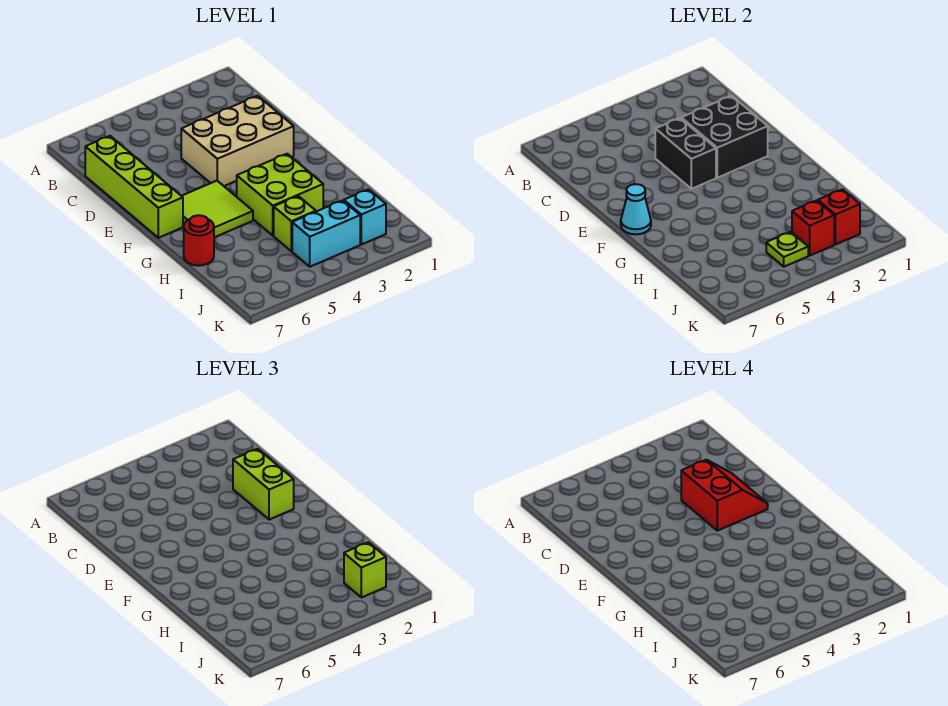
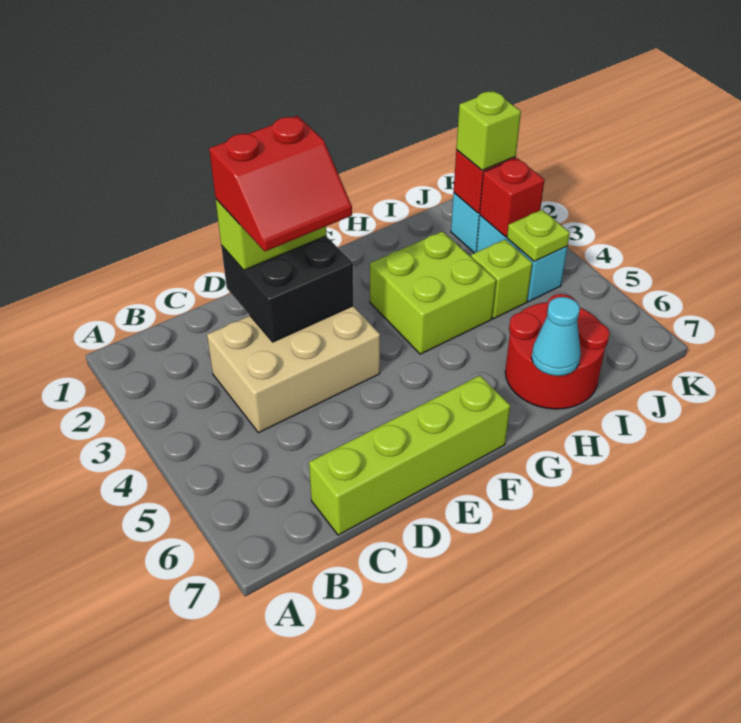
tan brick D2:E4 level 1 -> tan brick C3:E4 level 1
red slope D2:E3 level 4 top 3 -> red slope D2:E3 level 4 top 2
black brick D4:E4 level 2 -> none
lime tile F5:G6 level 1 -> none
cyan cone F7 level 2 -> cyan cone H7 level 2
red round brick H7 level 1 -> red round brick H6:I7 level 1

